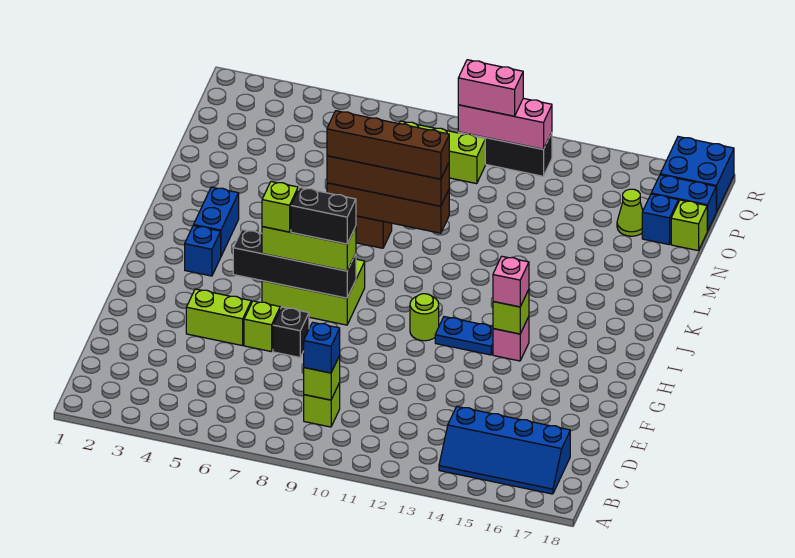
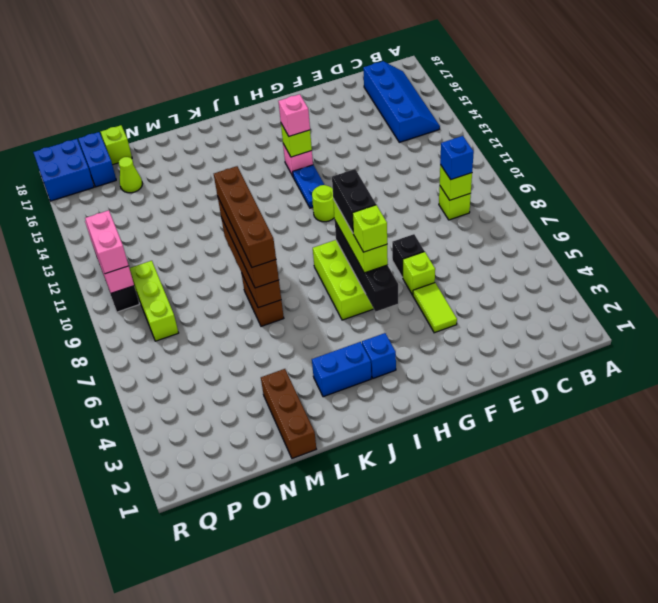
lime brick F4:F5 level 1 -> lime tile F4:F5 level 1
none -> brown brick M1:M3 level 1
blue brick O17 level 1 -> none

